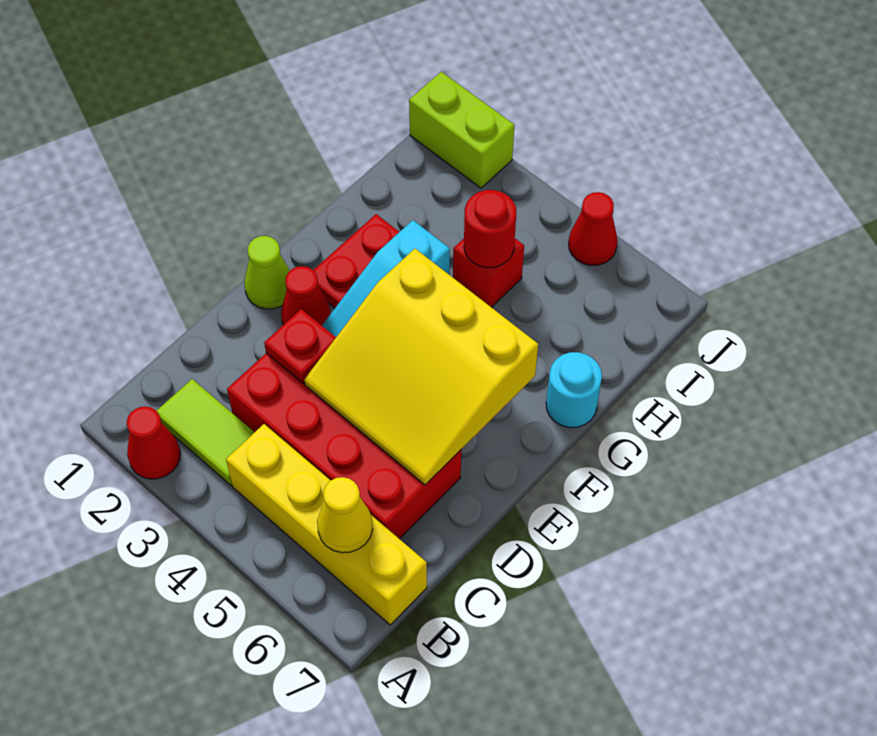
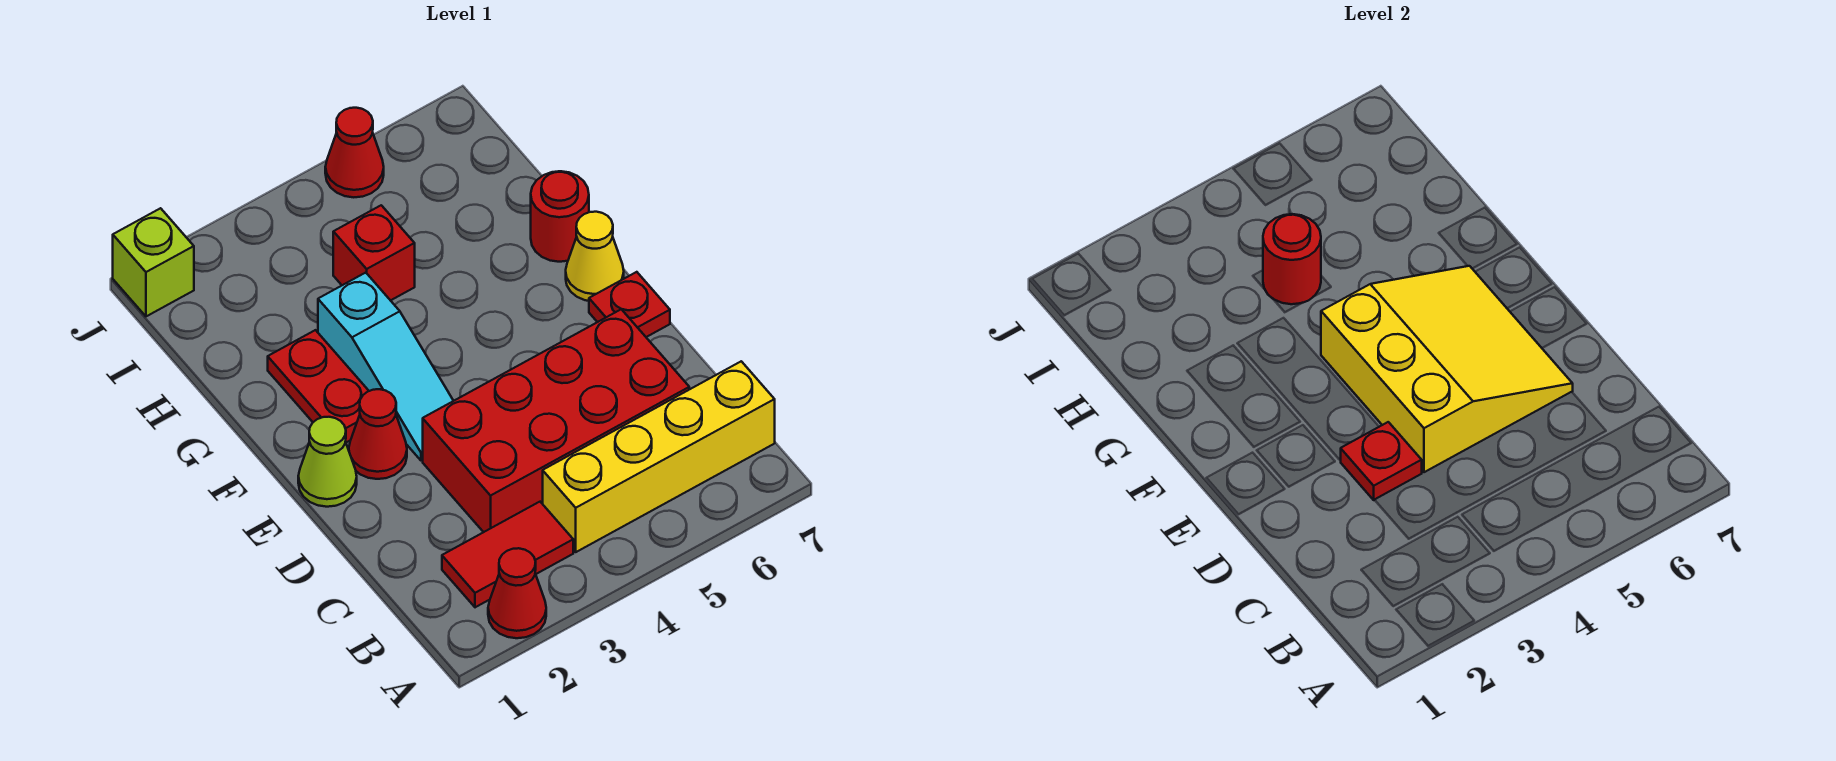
lime tile B2:B3 level 1 -> red tile B2:B3 level 1
yellow cone B6 level 2 -> yellow cone F7 level 1
yellow slope D4:F6 level 2 top F -> yellow slope D4:F6 level 2 top 4
none -> red plate E7 level 1
cyan round brick G7 level 1 -> red round brick G7 level 1
lime brick J1:J2 level 1 -> lime brick J1 level 1

